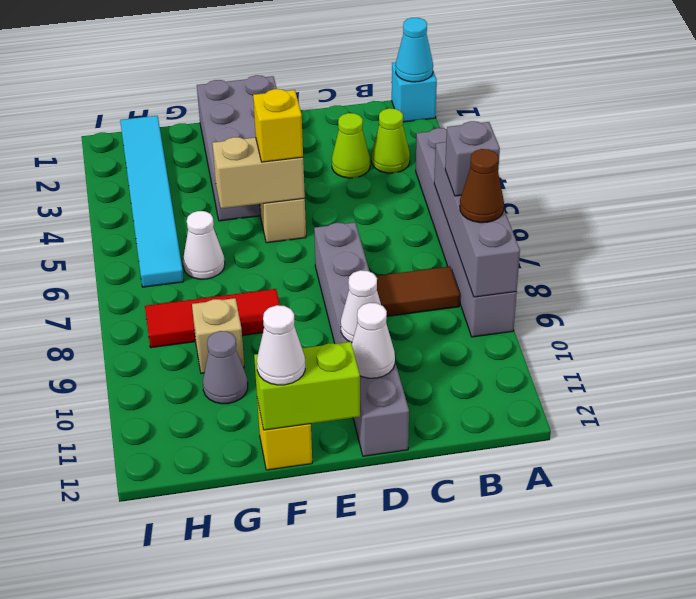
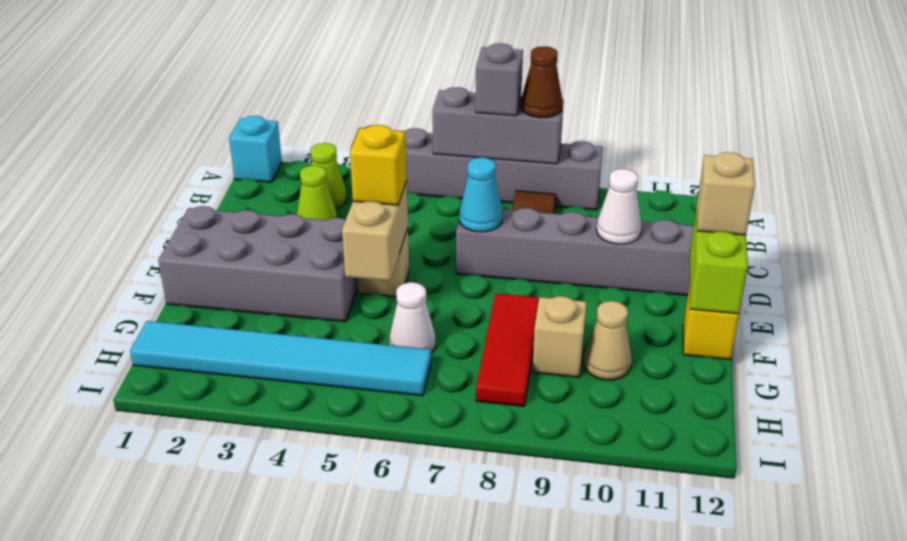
cyan cone A1 level 2 -> cyan cone D7 level 2
grey brick A6:A9 level 2 -> grey brick A6:A8 level 2
white cone D11 level 2 -> none
none -> tan brick E12 level 3
white cone F12 level 3 -> none
grey cone G10 level 1 -> tan cone G10 level 1

